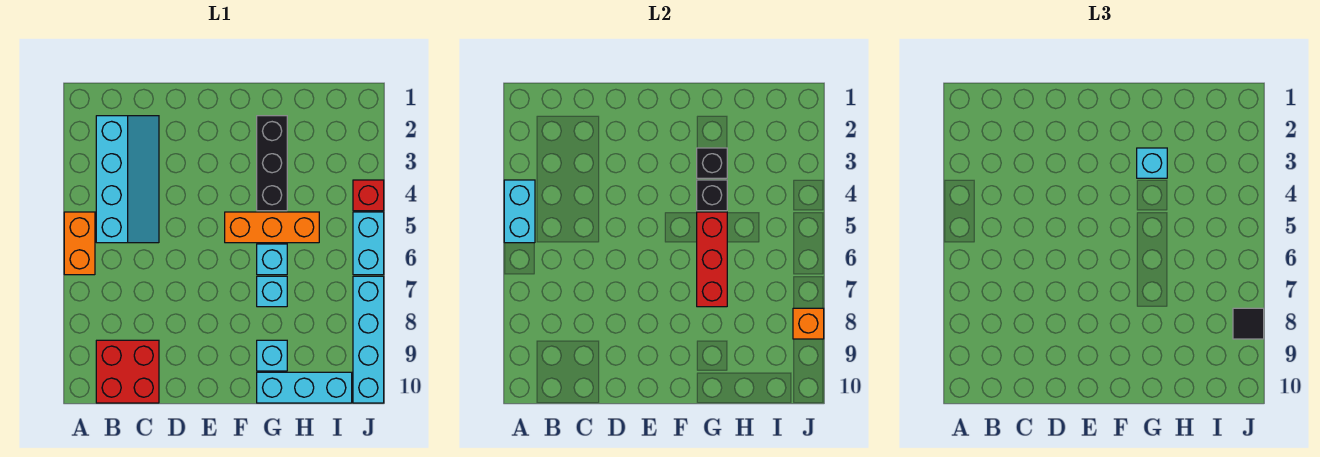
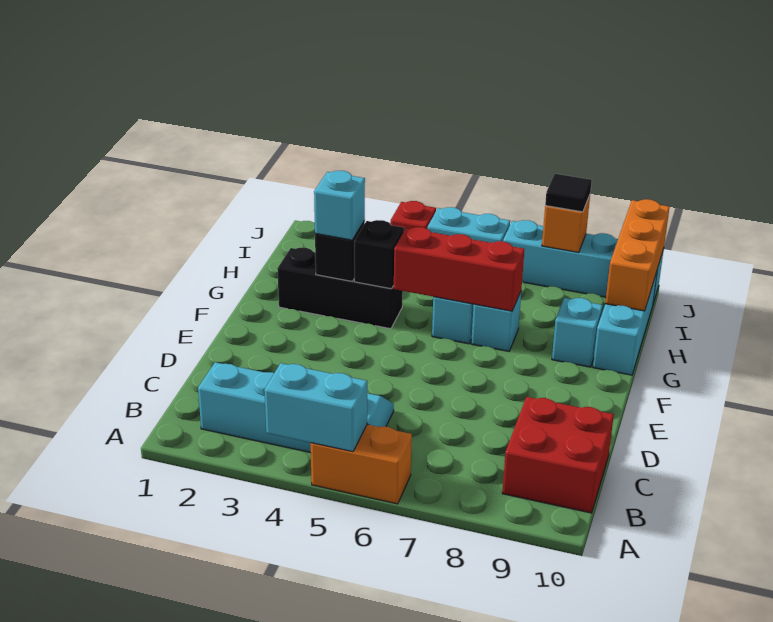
orange brick F5:H5 level 1 -> orange brick H10:J10 level 2

